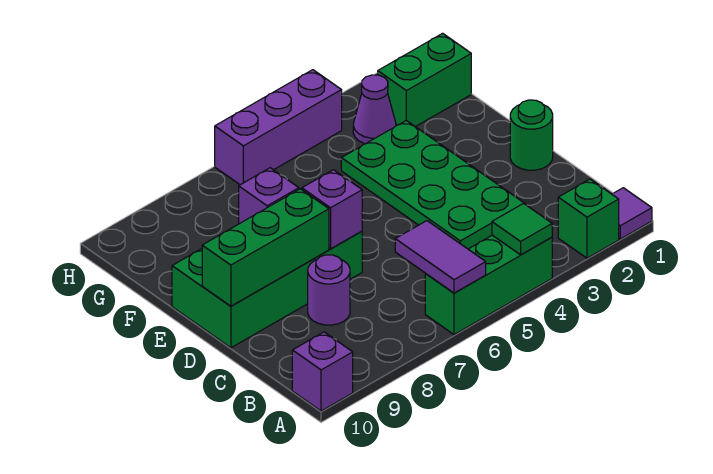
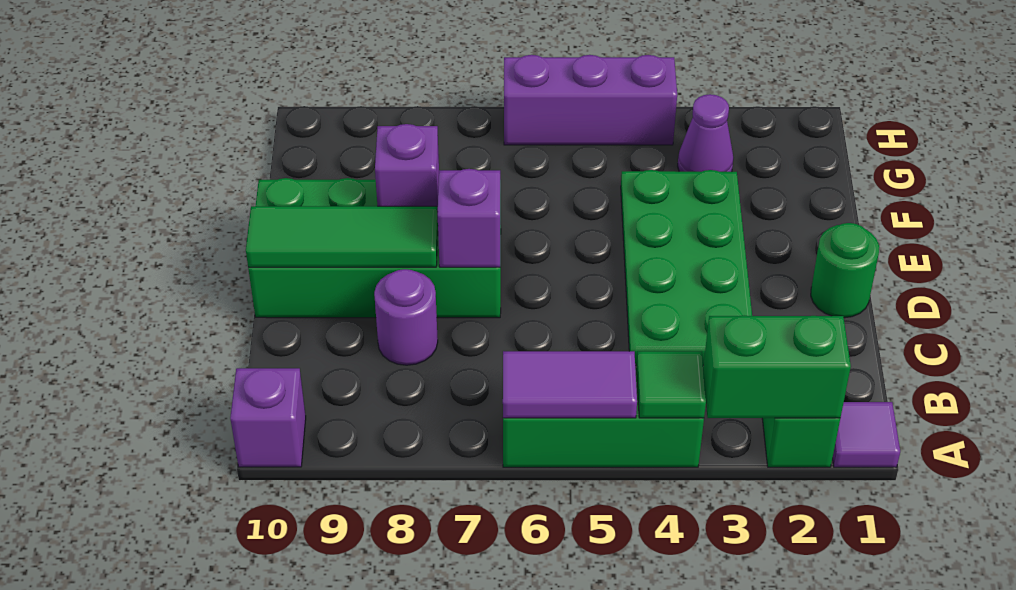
purple tile A6:B6 level 2 -> purple tile A5:A6 level 2
green brick D8:D10 level 2 -> green tile D8:D10 level 2
green brick G1:G2 level 1 -> green brick A2:A3 level 2

